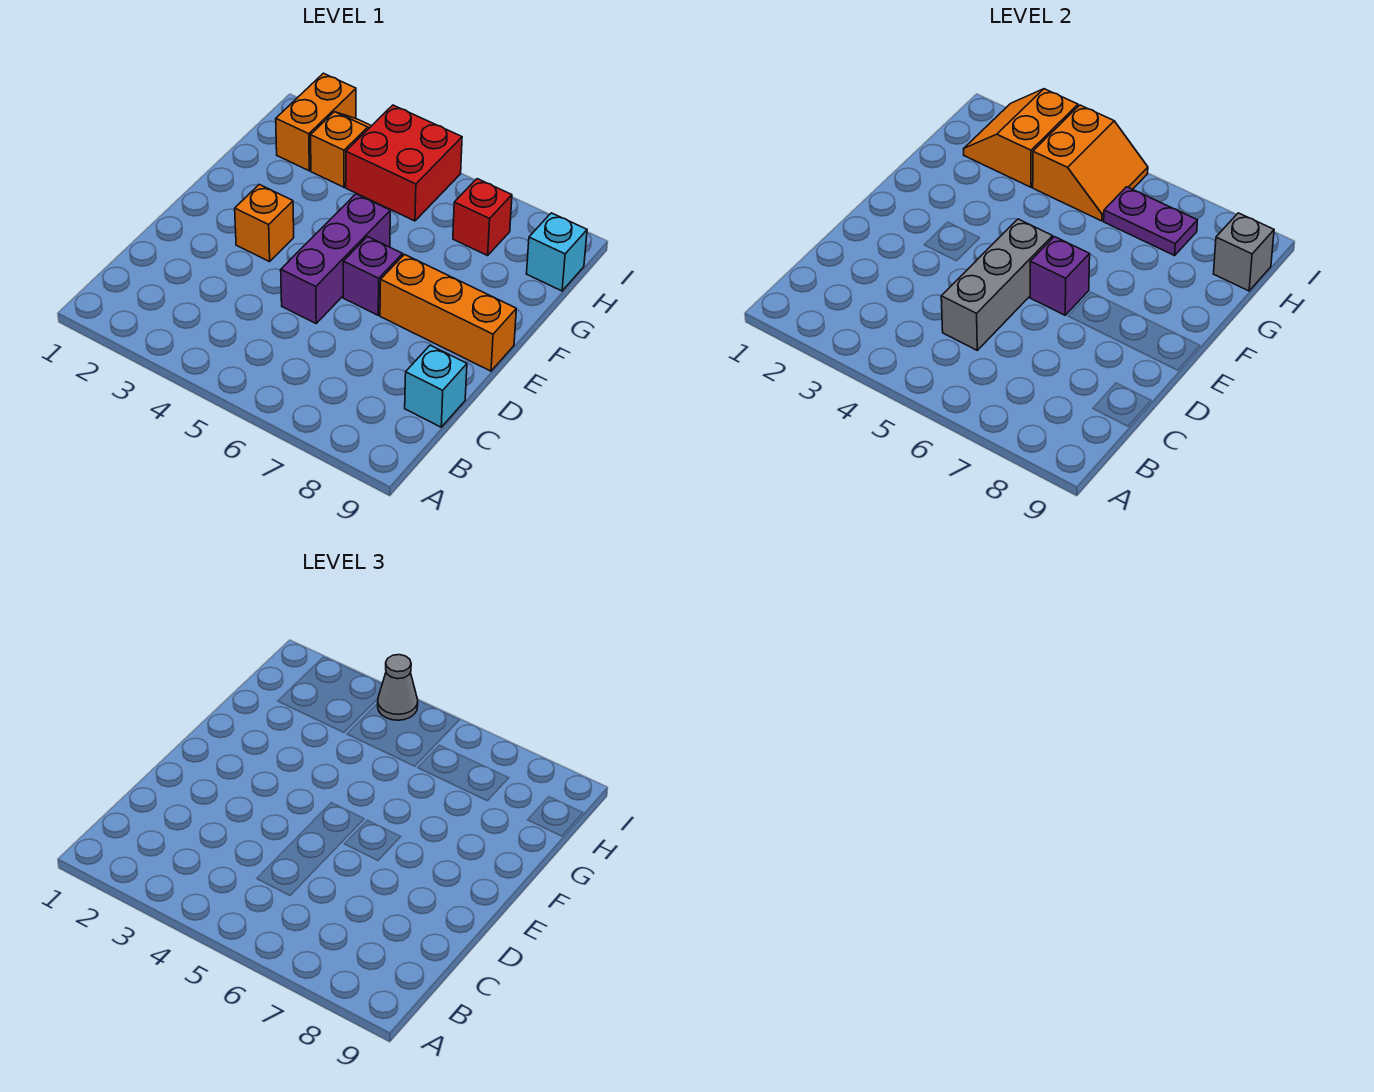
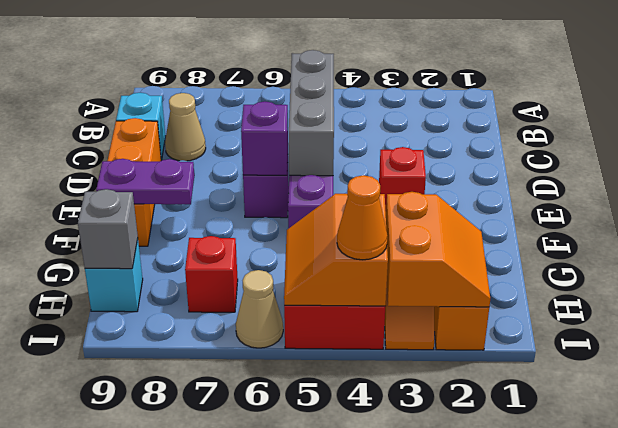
none -> tan cone C8 level 1
orange brick E3 level 1 -> red brick E3 level 1
orange brick E7:E9 level 1 -> orange brick D9:F9 level 1
purple plate H6:H7 level 2 -> purple plate F8:F9 level 2
grey cone I4 level 3 -> orange cone I4 level 3
none -> tan cone I6 level 1

